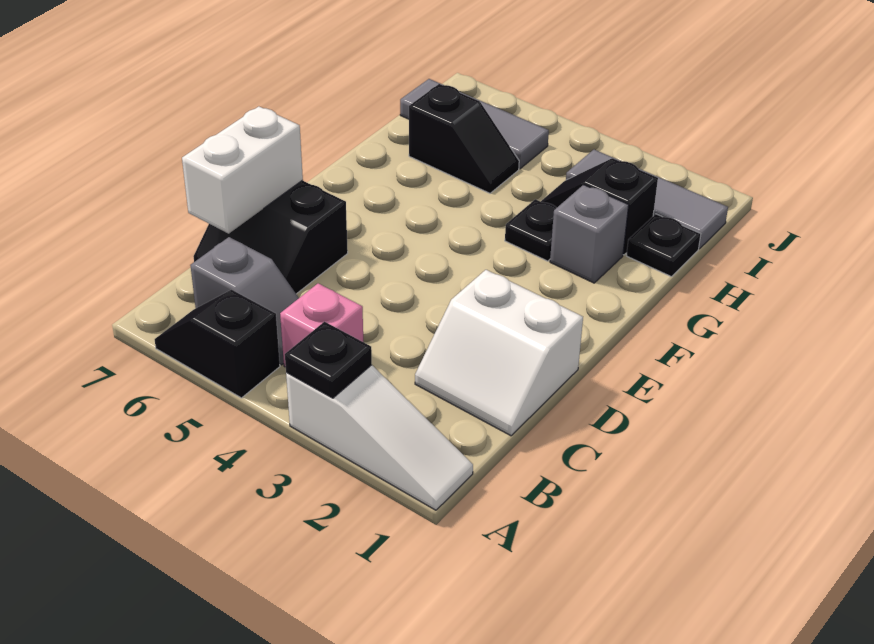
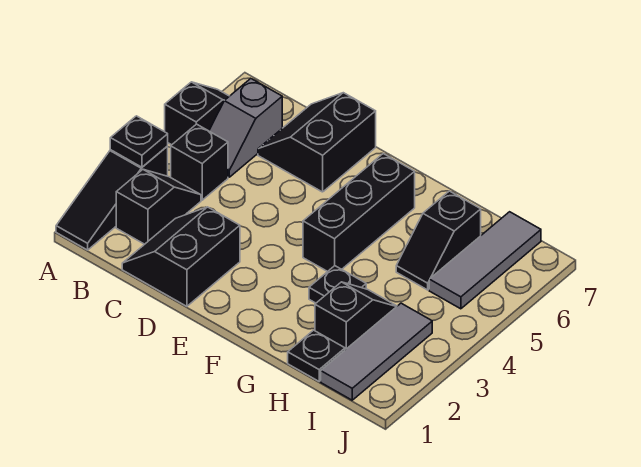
white slope A1:A3 level 1 top 3 -> black slope A1:A3 level 1 top 3
none -> black slope B2:B3 level 1 top 2
pink brick B4 level 1 -> black brick B4 level 1
white slope C1:D2 level 1 top D -> black slope C1:D2 level 1 top D
white brick C7:D7 level 2 -> none
none -> black brick F4:F6 level 1
grey brick G2 level 1 -> none

